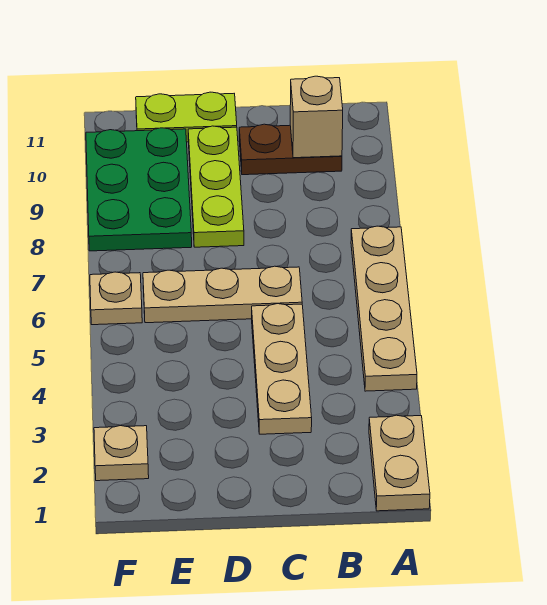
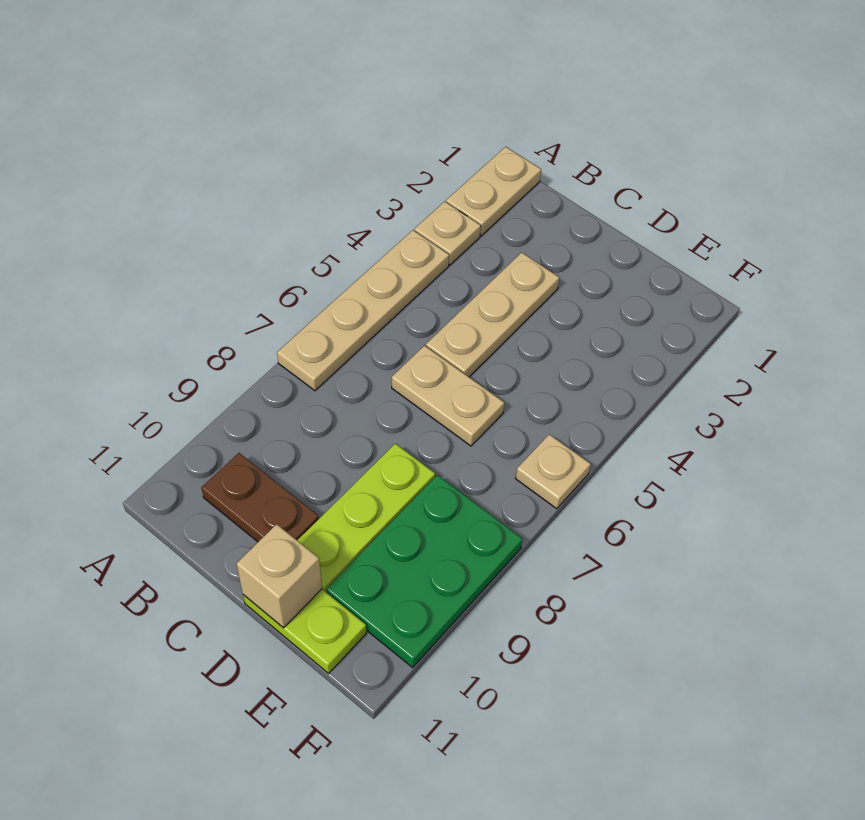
tan brick B10 level 2 -> tan brick D11 level 2
tan plate C6:E6 level 1 -> tan plate C6:D6 level 1
tan plate F2 level 1 -> tan plate A3 level 1

